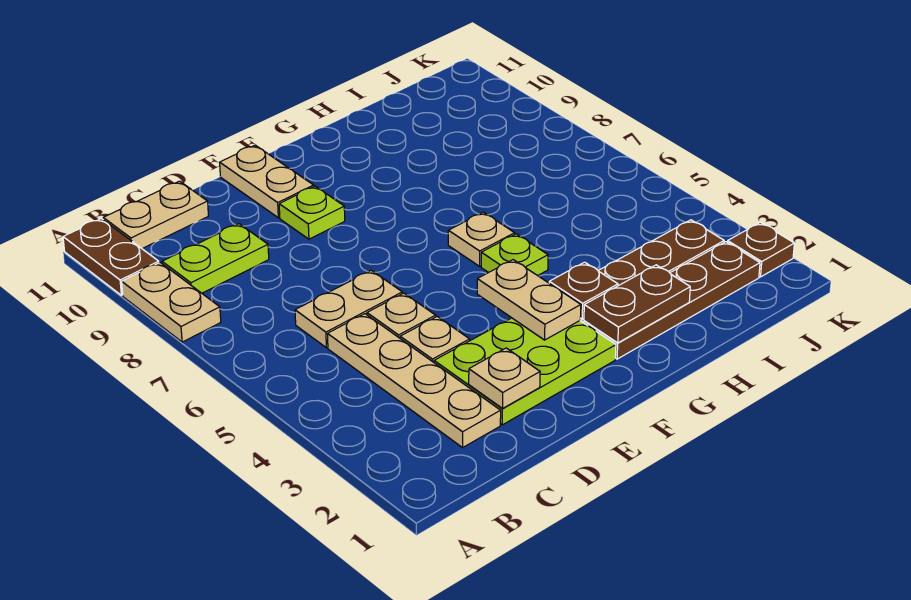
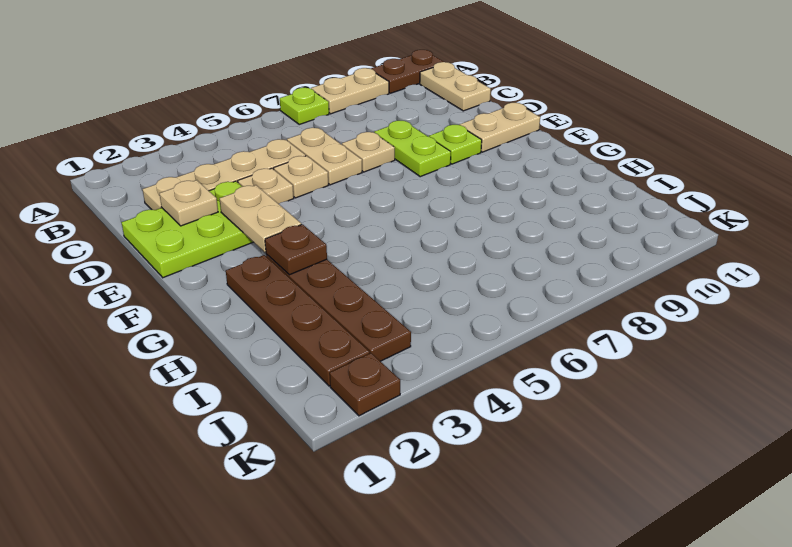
lime plate B9:C9 level 1 -> lime plate D8:E8 level 1
lime plate D2:F3 level 1 -> lime plate D1:E3 level 1
tan plate F3:F4 level 2 -> tan plate E3:F3 level 2
brown plate G2:H2 level 2 -> none
lime plate G5 level 1 -> lime plate A7 level 1
tan plate G6 level 1 -> tan plate D7 level 1

